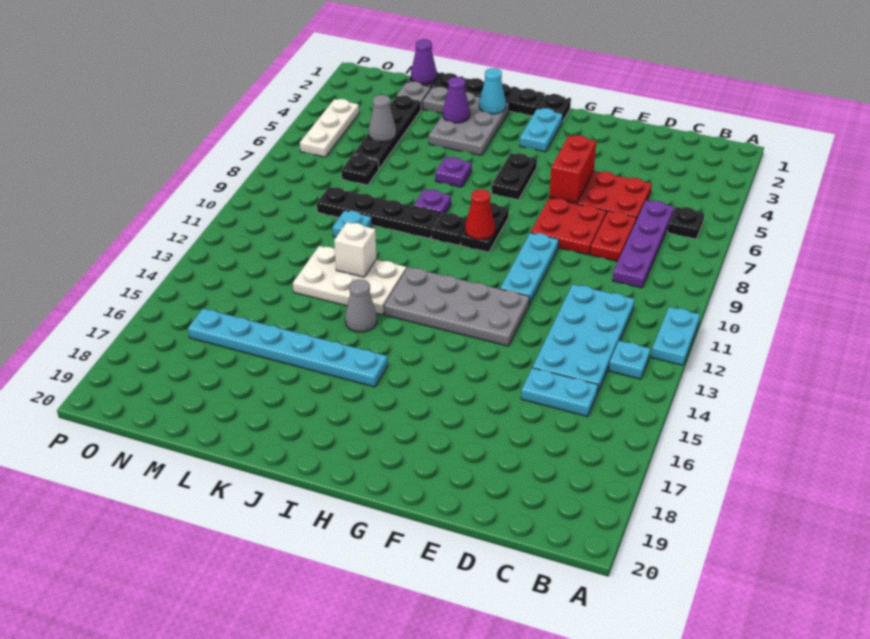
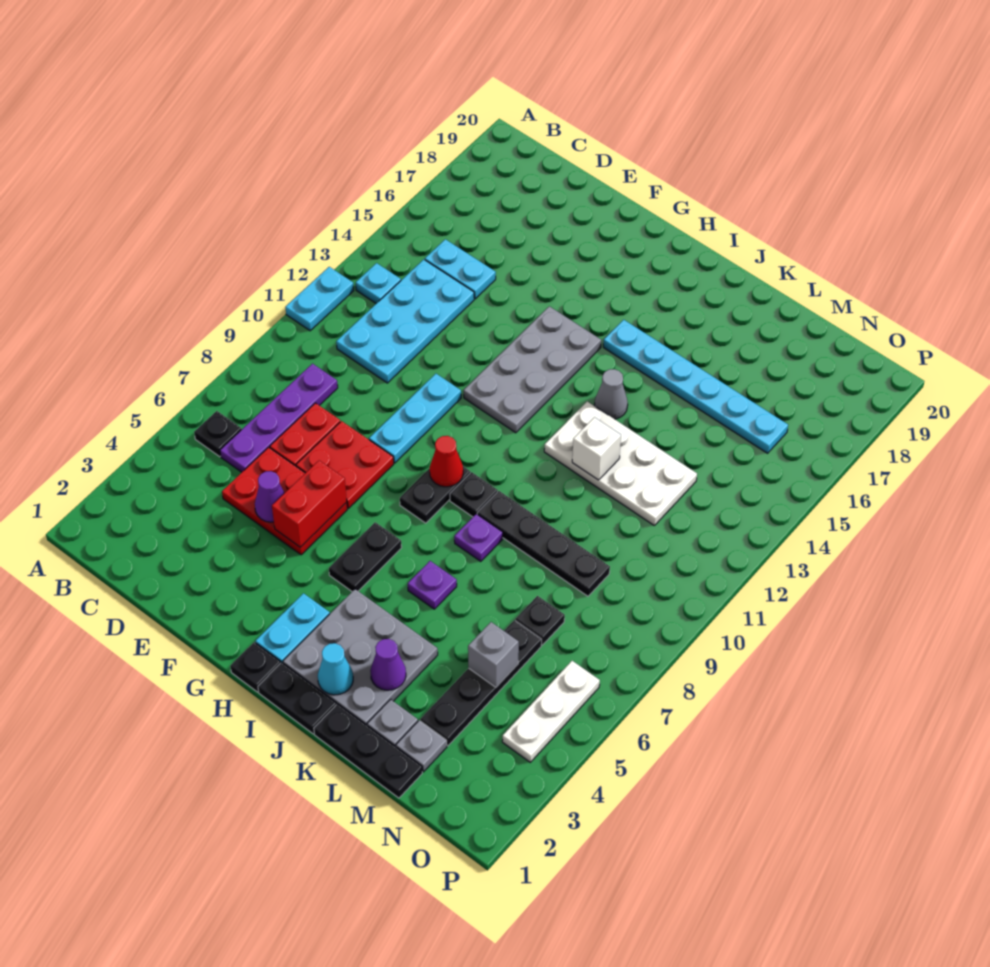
grey plate F12:I13 level 1 -> grey plate G12:H15 level 1
grey plate J2:K4 level 1 -> grey plate I2:K4 level 1
white plate J12:L13 level 1 -> white plate J12:M13 level 1
cyan plate L10 level 1 -> none
purple cone M1 level 2 -> purple cone E5 level 2
grey cone M5 level 2 -> grey brick M5 level 2

